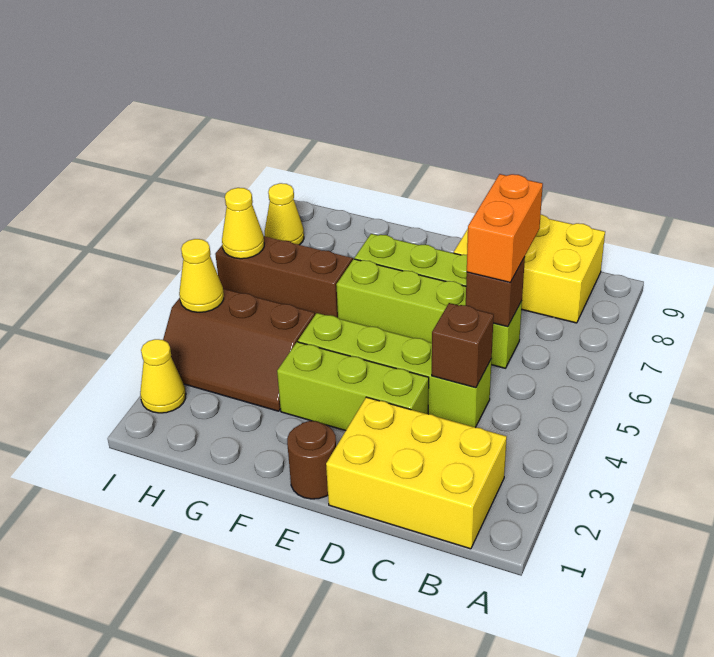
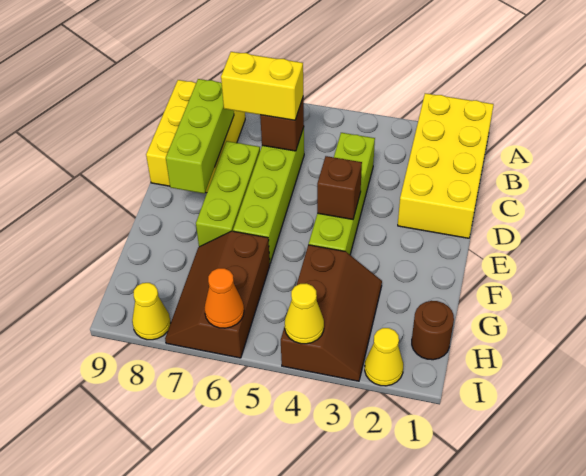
yellow brick B1:D2 level 1 -> yellow brick A1:D2 level 1
brown brick C4 level 2 -> brown brick E4 level 2
orange brick C6:C7 level 3 -> yellow brick C6:C7 level 3
lime brick D3:F3 level 1 -> lime brick C8:E8 level 2
brown round brick E1 level 1 -> brown round brick H1 level 1
yellow cone I6 level 2 -> orange cone I6 level 2

